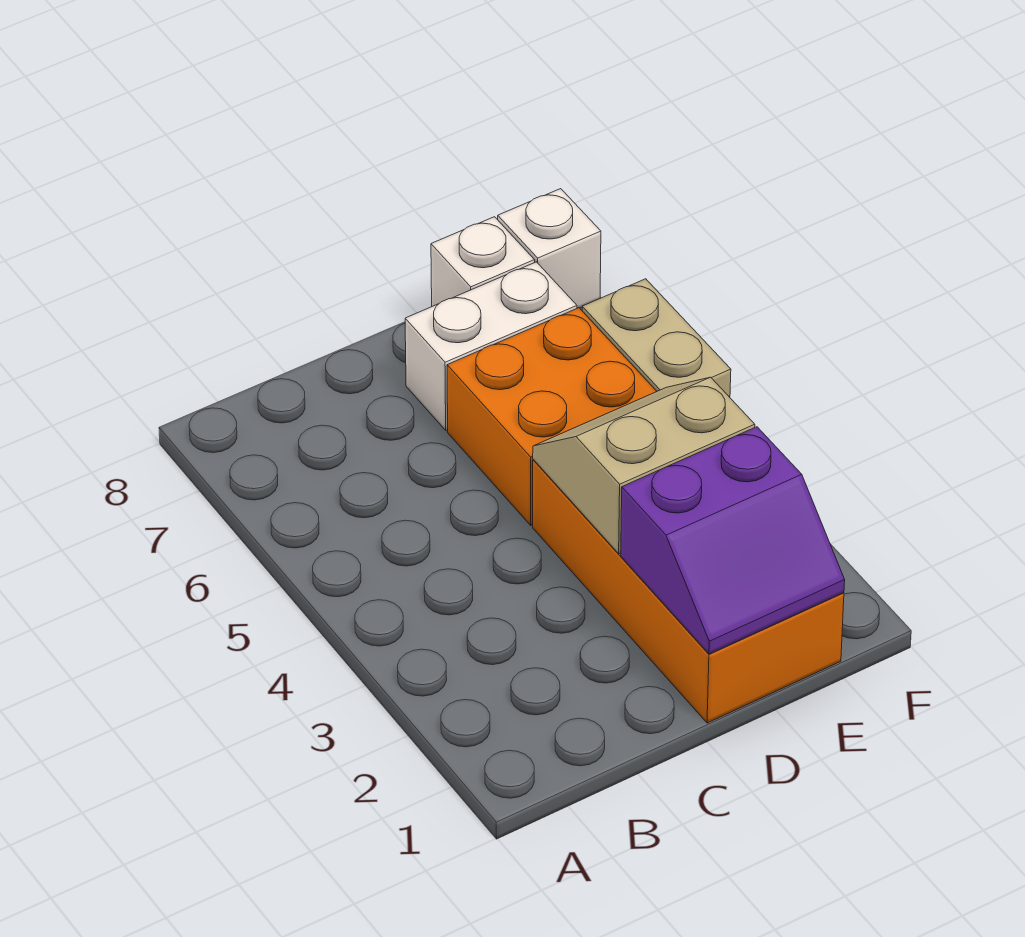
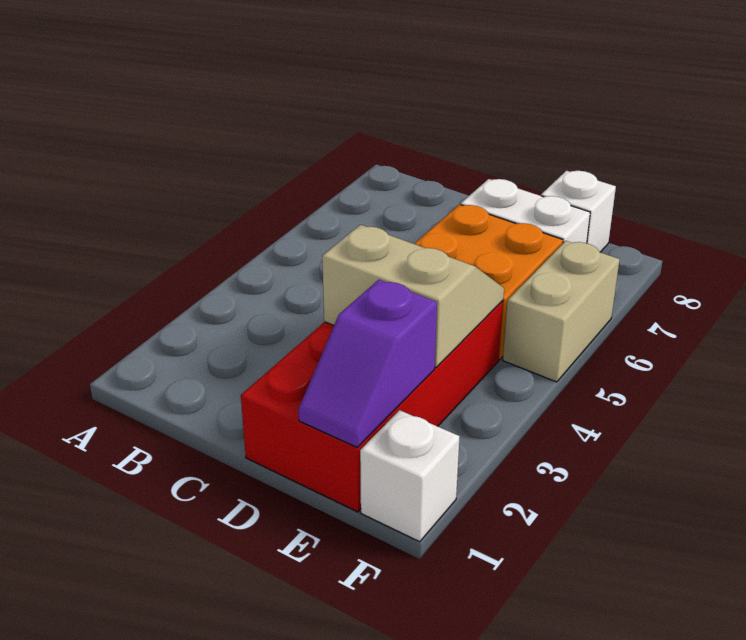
orange brick D1:E4 level 1 -> red brick D1:E4 level 1
purple slope D1:E2 level 2 top 2 -> purple slope E1:E2 level 2 top 2
white brick F8 level 1 -> white brick F1 level 1

